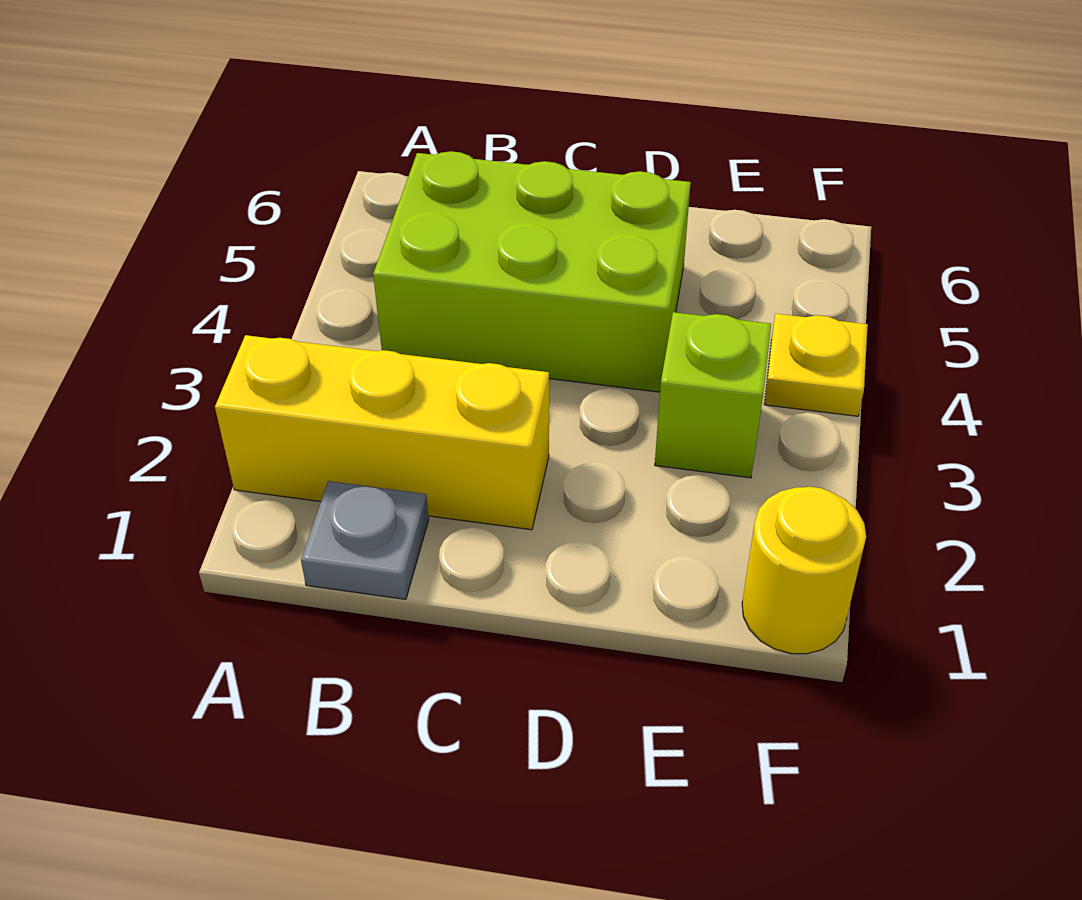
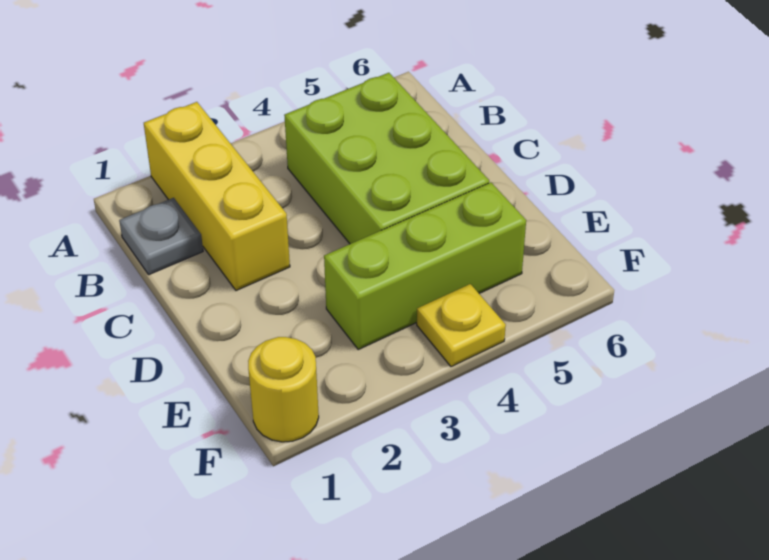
lime brick E3 level 1 -> lime brick E3:E5 level 1

